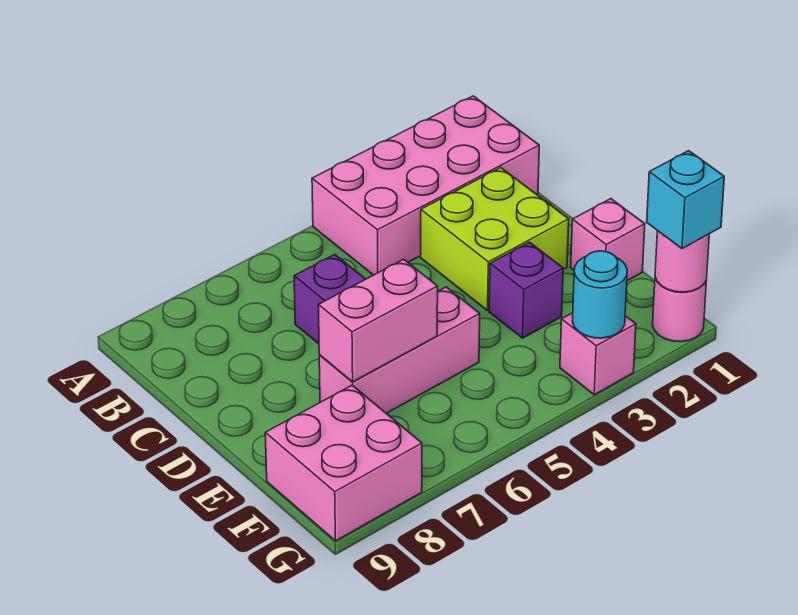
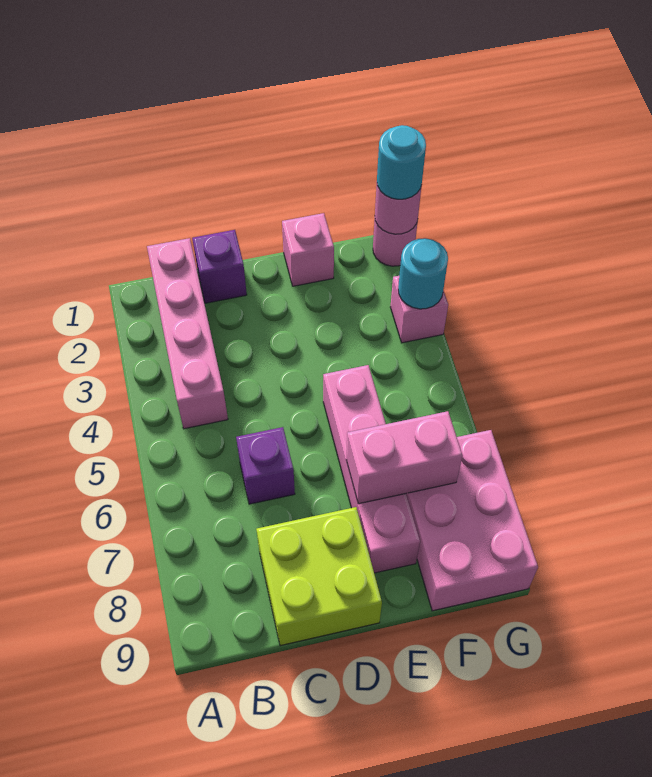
pink brick A1:B4 level 1 -> pink brick B1:B4 level 1
lime brick C2:D3 level 1 -> lime brick C8:D9 level 1
purple brick E3 level 1 -> purple brick C1 level 1
pink brick E5:E7 level 1 -> pink brick E5:E8 level 1
pink brick E6:E7 level 2 -> pink brick E7:F7 level 2
pink brick F8:G9 level 1 -> pink brick F7:G9 level 1
cyan brick G1 level 3 -> cyan round brick G1 level 3

